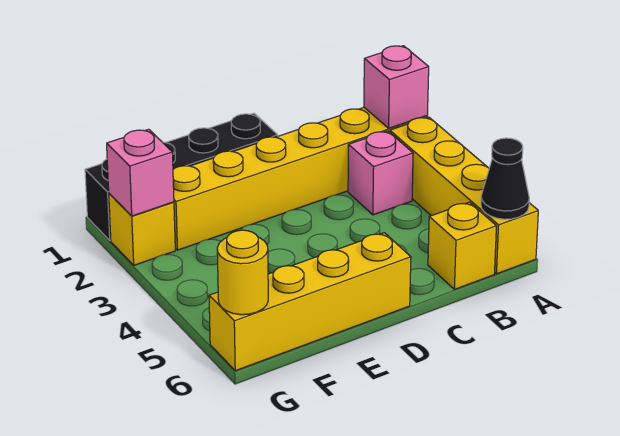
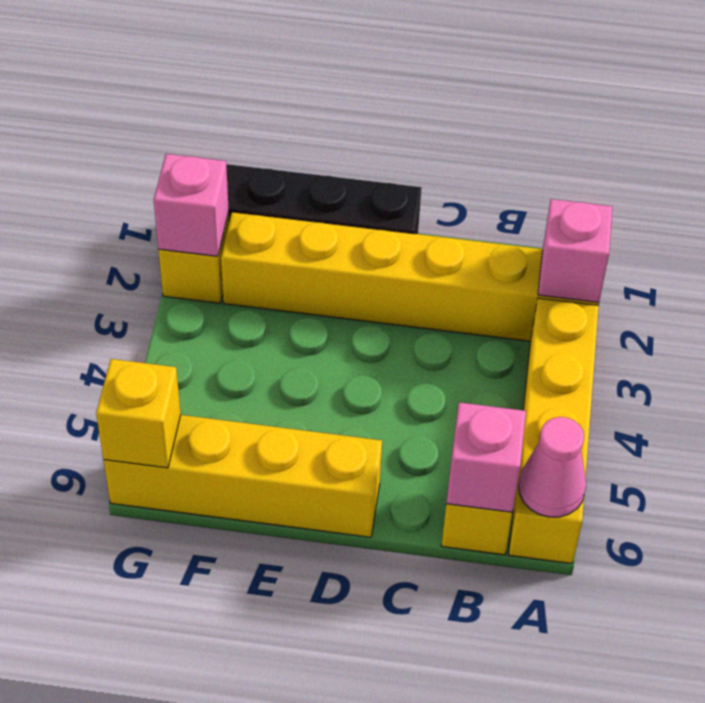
black cone A6 level 2 -> pink cone A6 level 2
pink brick B3 level 1 -> pink brick B6 level 2
yellow round brick G6 level 2 -> yellow brick G6 level 2

